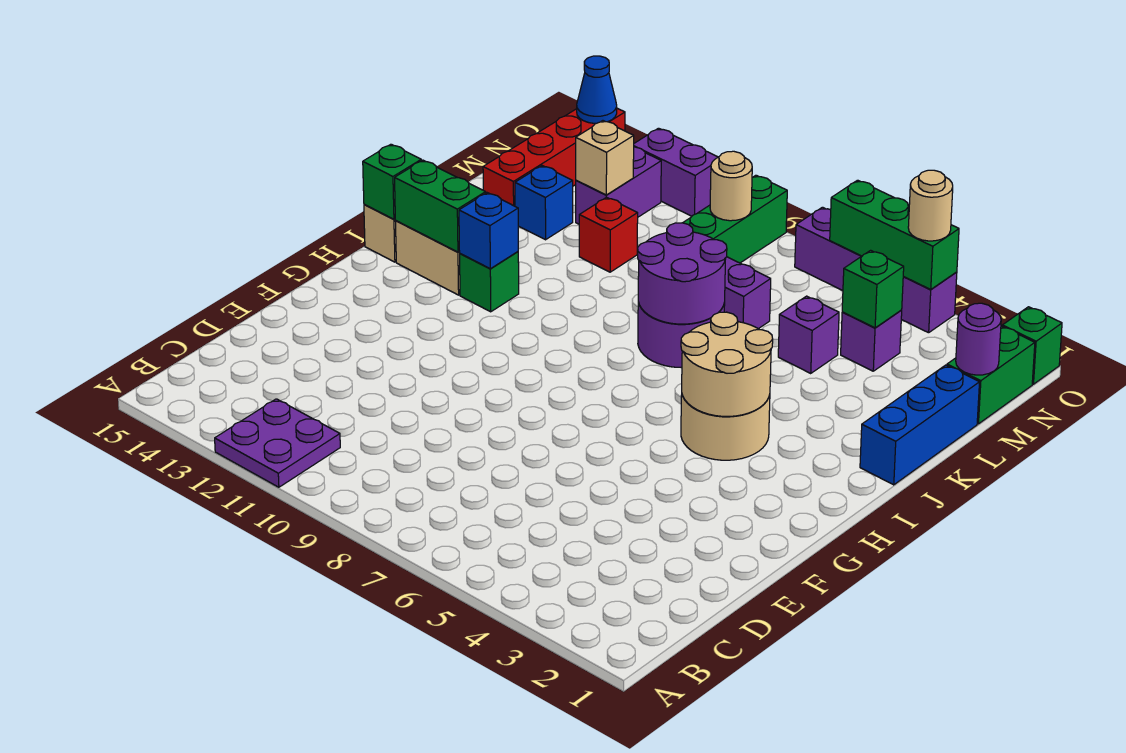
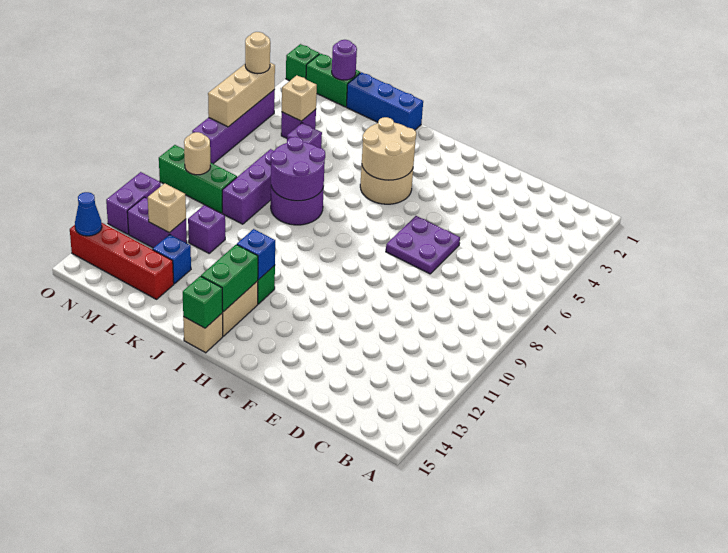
purple plate A11:B12 level 1 -> purple plate E6:F7 level 1
red brick L11 level 1 -> purple brick L11 level 1
green brick M4 level 2 -> tan brick M4 level 2
green brick O4:O6 level 2 -> tan brick O4:O6 level 2

